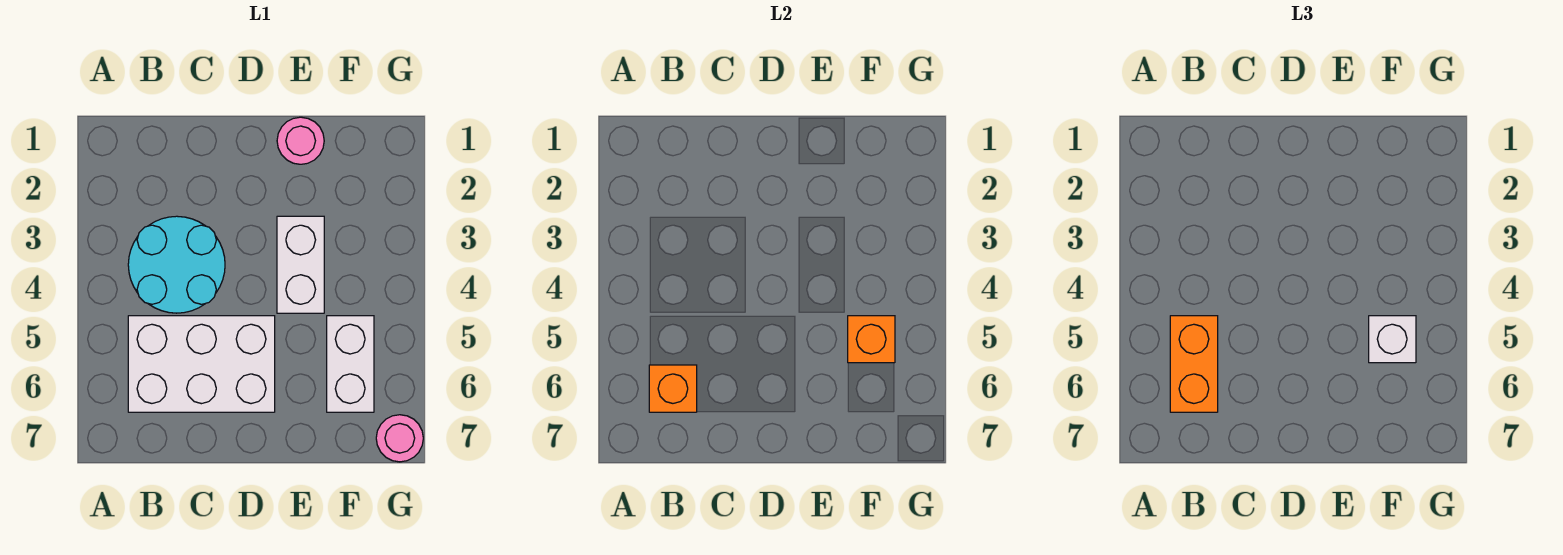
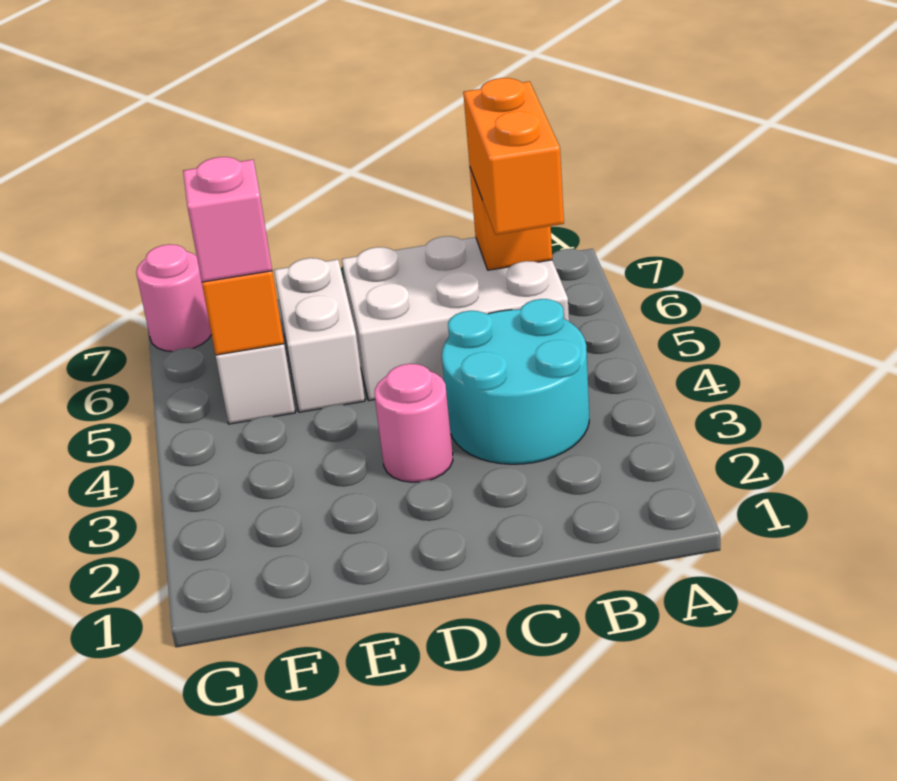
pink round brick E1 level 1 -> pink round brick D3 level 1
white brick E3:E4 level 1 -> white brick E5:E6 level 1
white brick F5 level 3 -> pink brick F5 level 3

